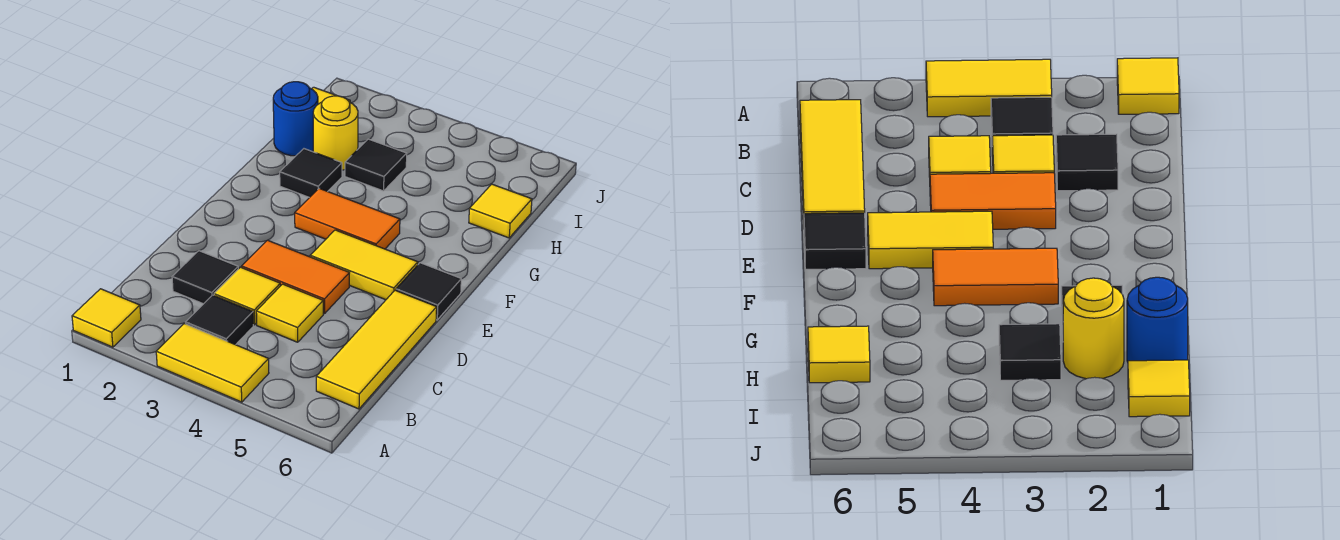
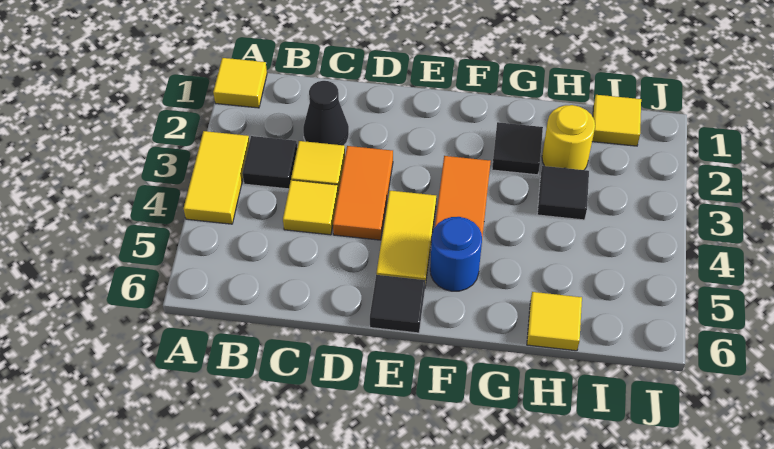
yellow tile B6:D6 level 1 -> none
black tile C2 level 1 -> black cone C2 level 1
blue round brick H1 level 1 -> blue round brick F5 level 1

